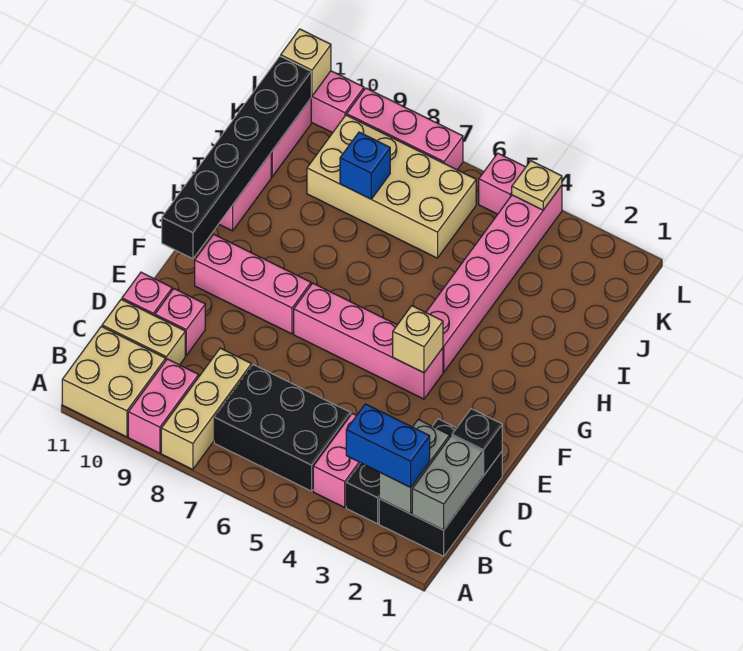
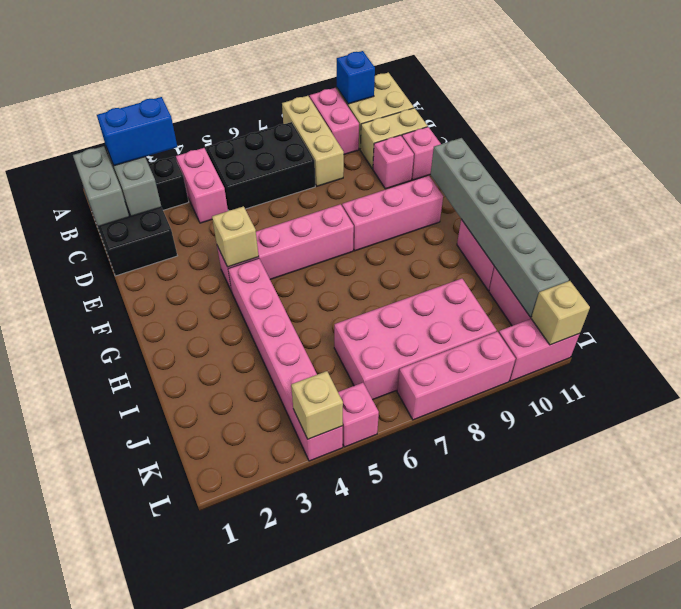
black brick D1 level 2 -> none
black brick F11:K11 level 2 -> grey brick F11:K11 level 2
tan brick J6:K9 level 1 -> pink brick J6:K9 level 1
blue brick J8 level 2 -> blue brick A10 level 2
tan plate L4 level 2 -> tan brick L4 level 2

